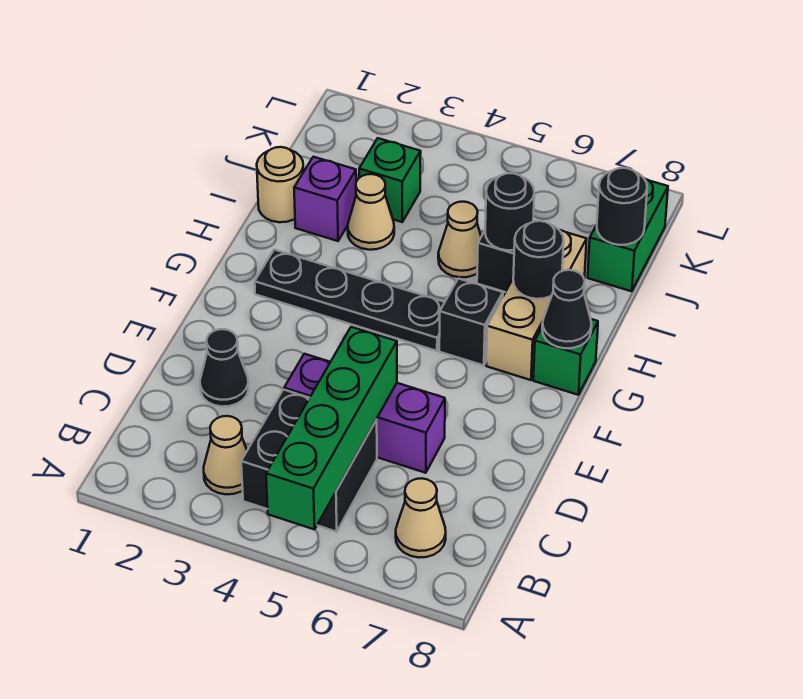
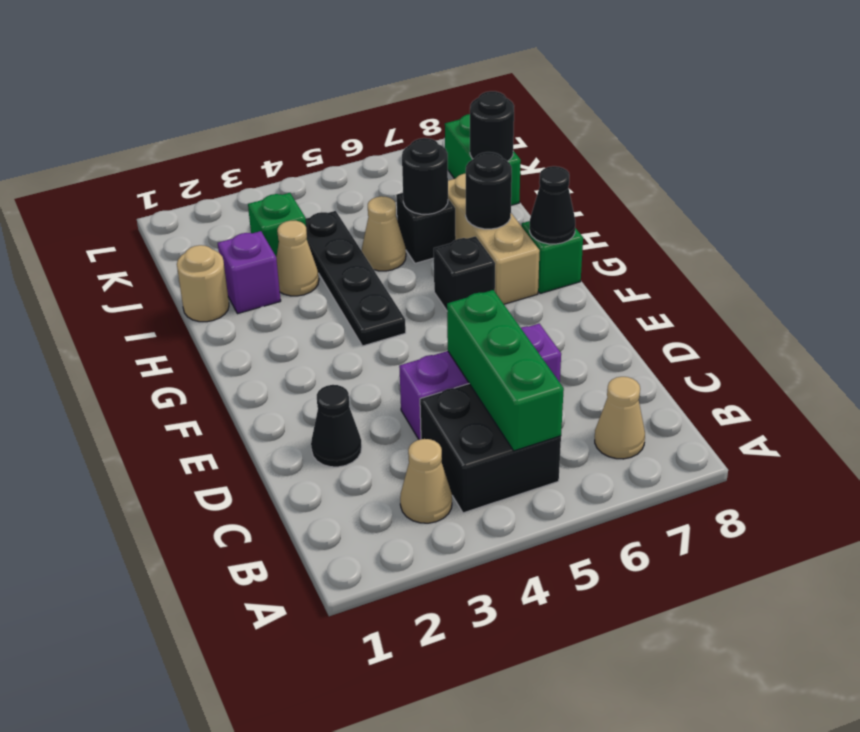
green brick A5:D5 level 2 -> green brick B5:D5 level 2
black plate G2:G5 level 1 -> black plate G4:J4 level 1

